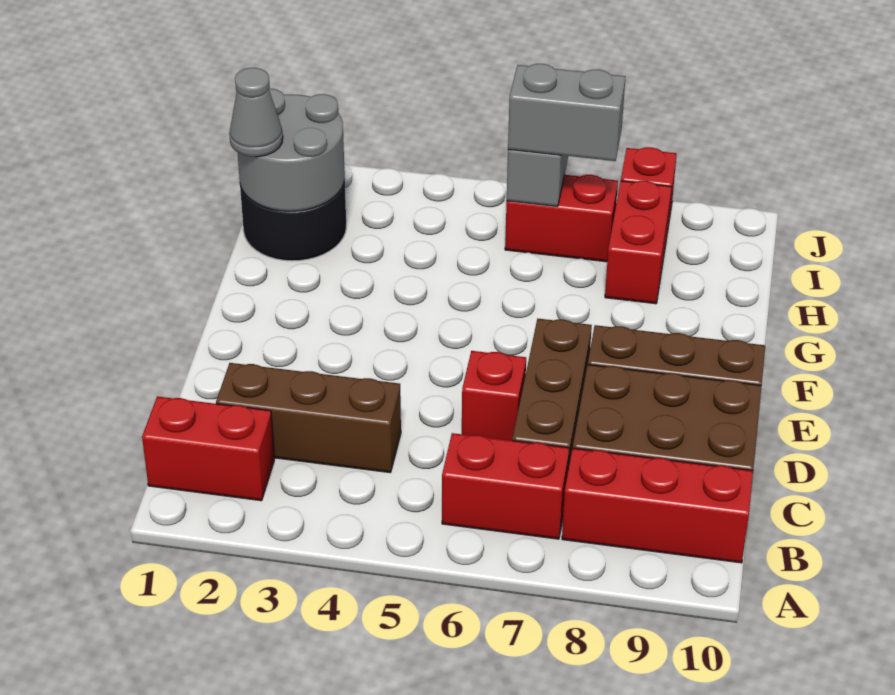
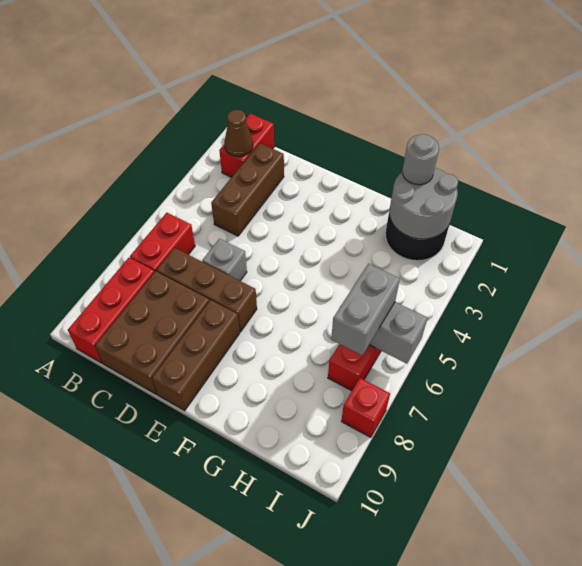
none -> brown cone B2 level 2
red brick D6 level 1 -> grey brick D6 level 1
grey cone H1 level 3 -> grey round brick H1 level 3
red brick H8:I8 level 1 -> none

